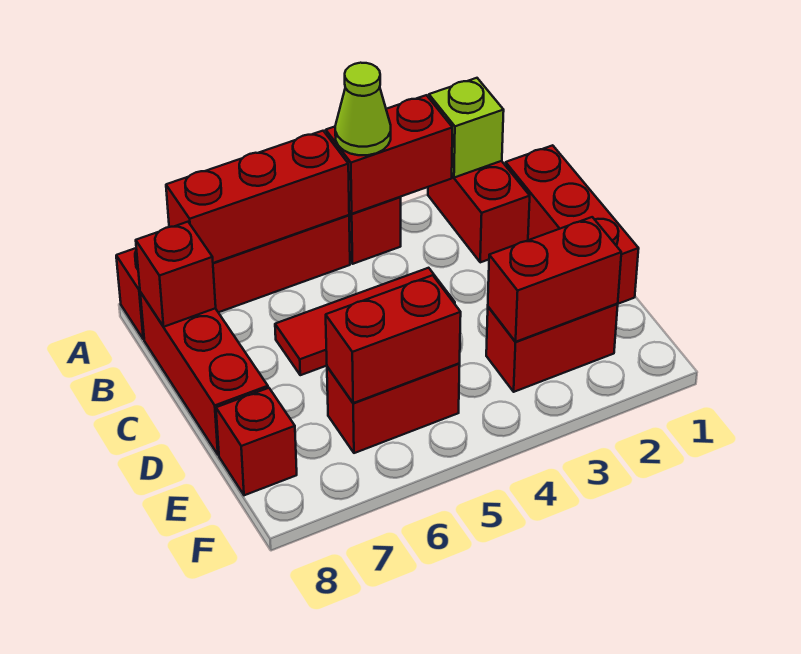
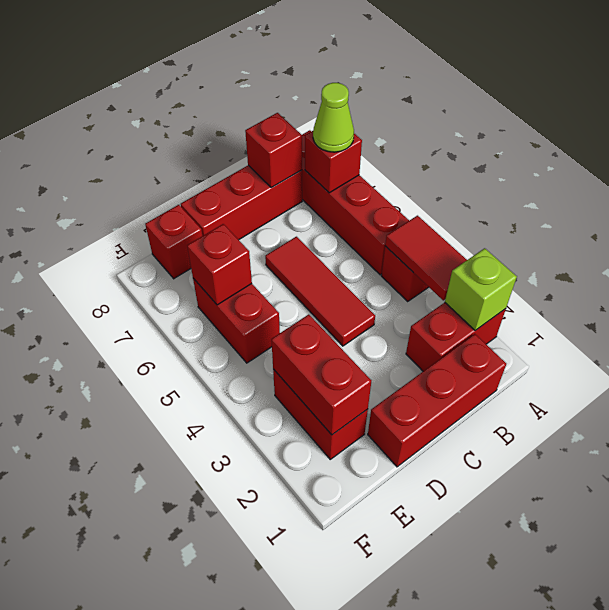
red brick A3:A4 level 2 -> red tile A3:A4 level 2
lime cone A4 level 3 -> lime cone A7 level 3
red brick A5:A7 level 2 -> red brick A7 level 2
red brick E5:E6 level 2 -> red brick E6 level 2

